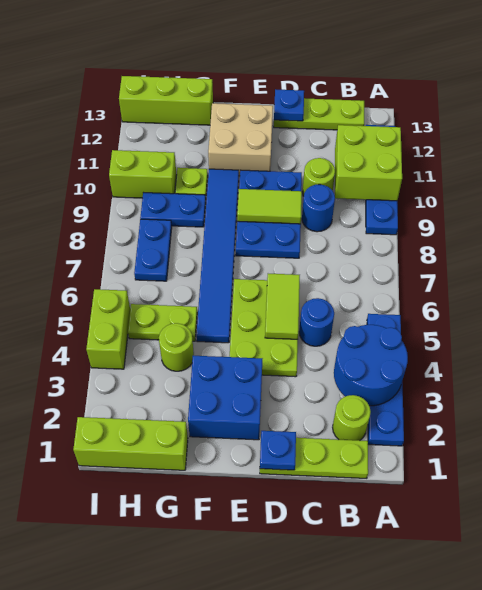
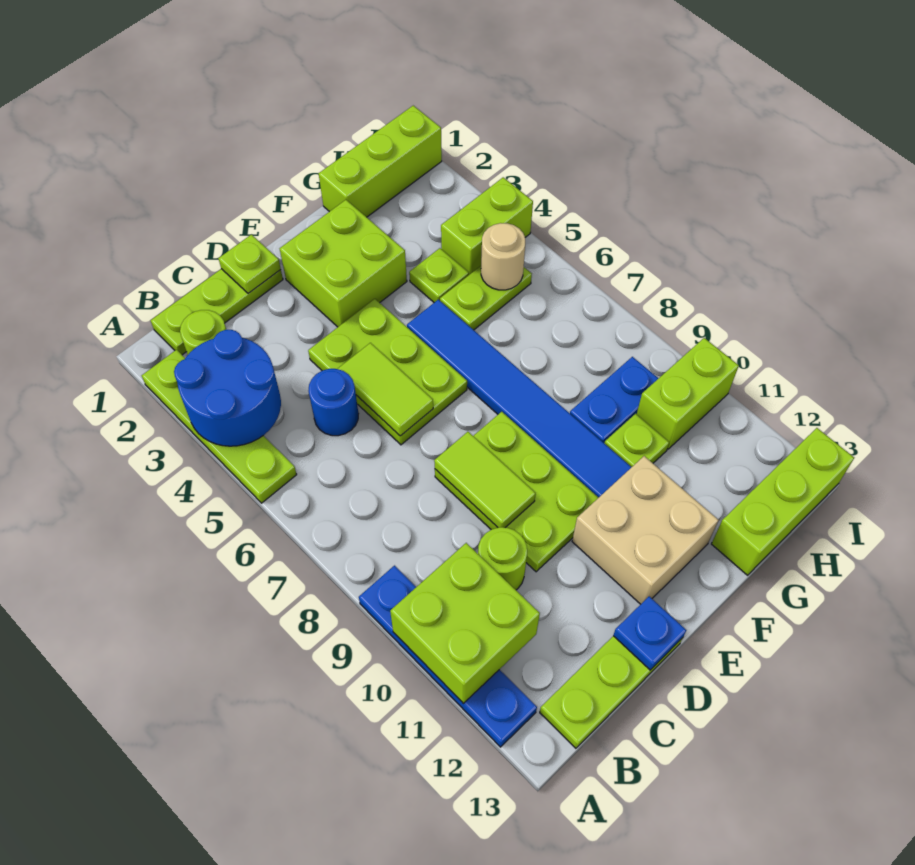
blue plate A2:A5 level 1 -> lime plate A2:A5 level 1
blue round brick C9 level 1 -> none
blue plate D1 level 2 -> lime plate D1 level 2
blue plate D8:E10 level 1 -> lime plate D8:E10 level 1
lime tile D9:E9 level 2 -> lime tile D8:D9 level 2
blue brick E2:F3 level 1 -> lime brick E2:F3 level 1
lime round brick G4 level 1 -> lime plate G4 level 1
none -> tan round brick H5 level 2
blue plate H7:H8 level 1 -> none
lime brick I4:I5 level 1 -> lime brick H4:I4 level 1

